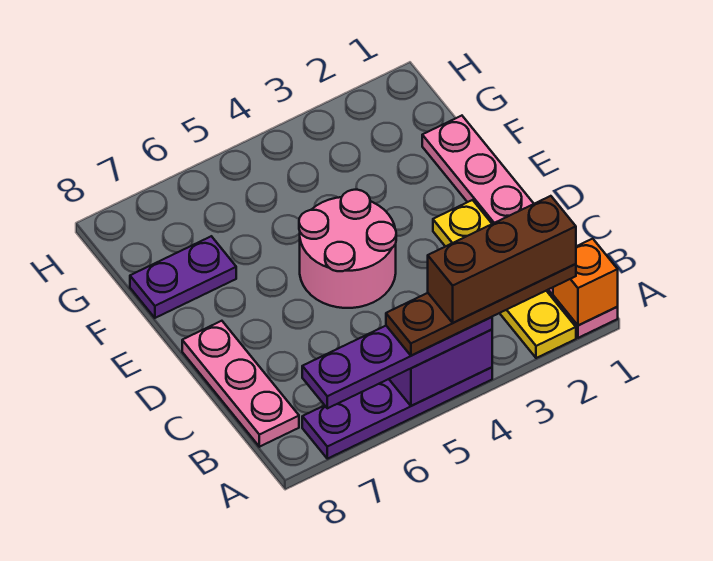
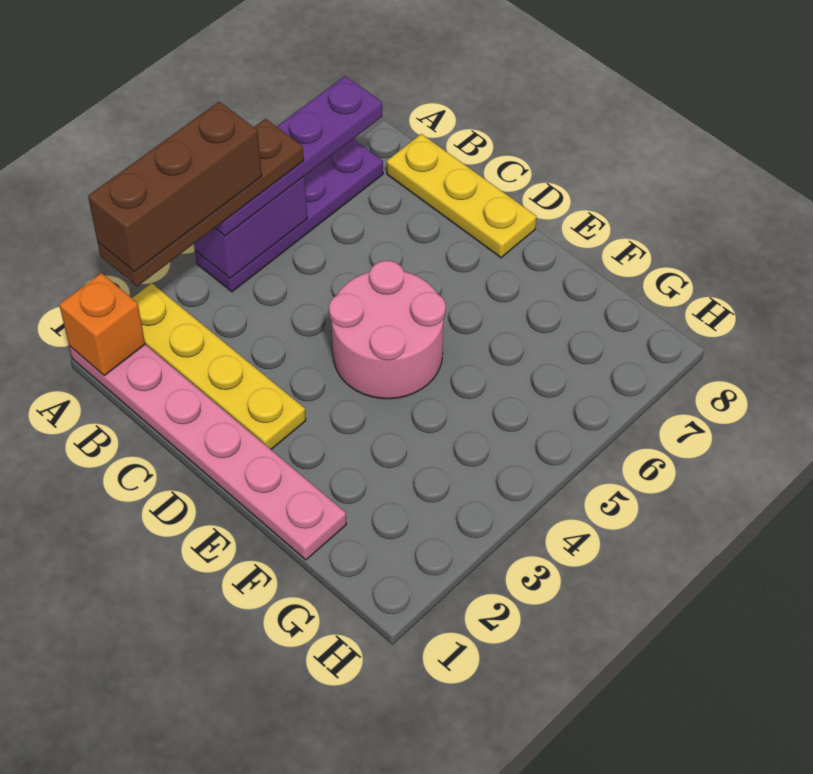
pink plate B8:D8 level 1 -> yellow plate B8:D8 level 1
purple plate F7:F8 level 1 -> none

